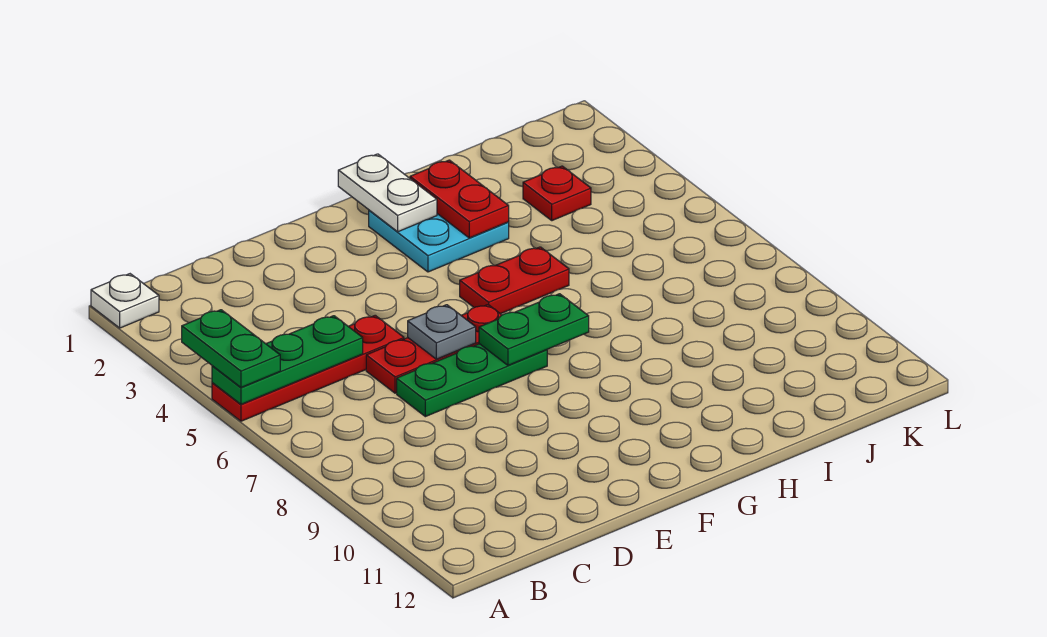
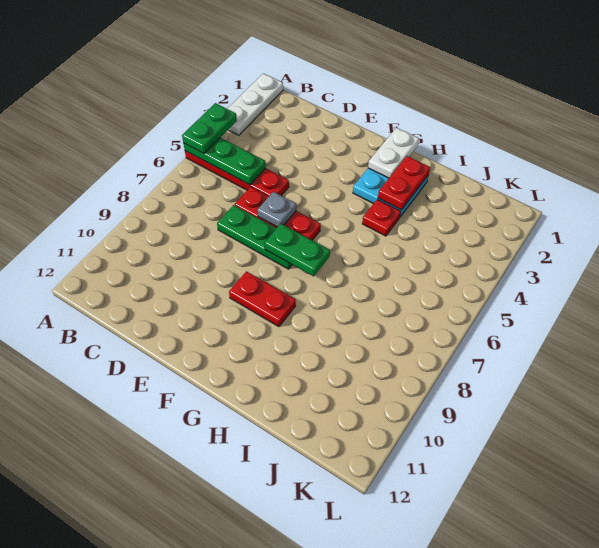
white plate A1 level 1 -> white plate A1:A3 level 1
red plate G5:H5 level 1 -> red plate F9:G9 level 1
red plate J3 level 1 -> red plate H4 level 1

